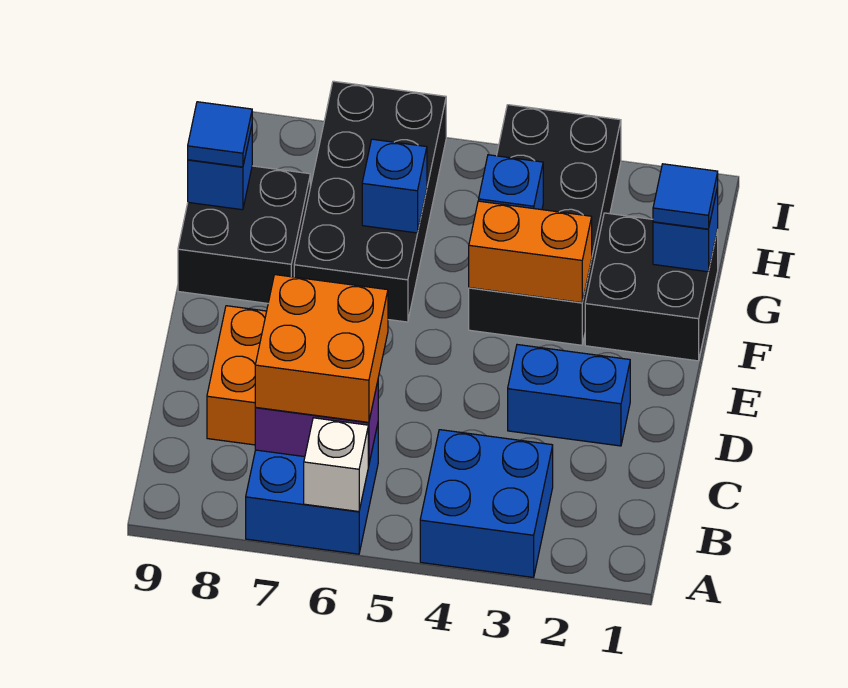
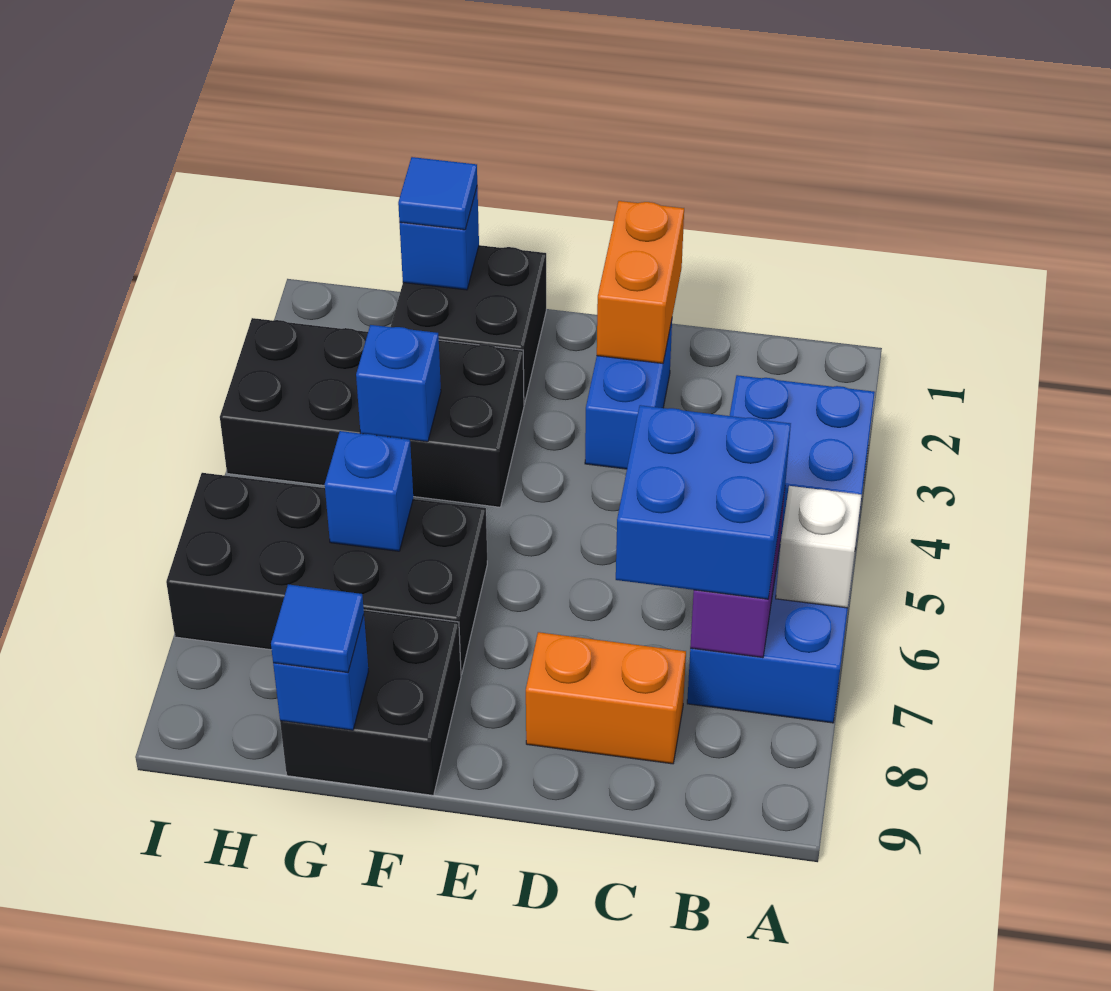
orange brick B6:C7 level 3 -> blue brick B6:C7 level 3
orange brick F3:F4 level 2 -> orange brick D1:D2 level 2

